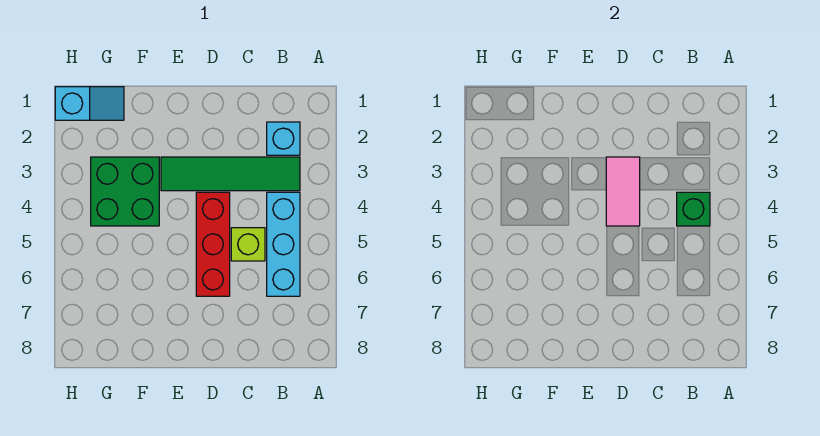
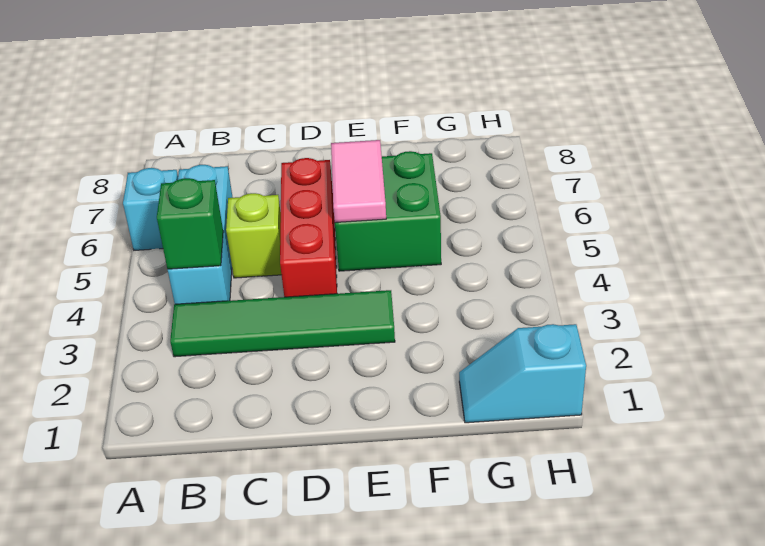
cyan brick B2 level 1 -> cyan brick A6 level 1
pink tile D3:D4 level 2 -> pink tile E5:E6 level 2
green brick F3:G4 level 1 -> green brick E5:F6 level 1

